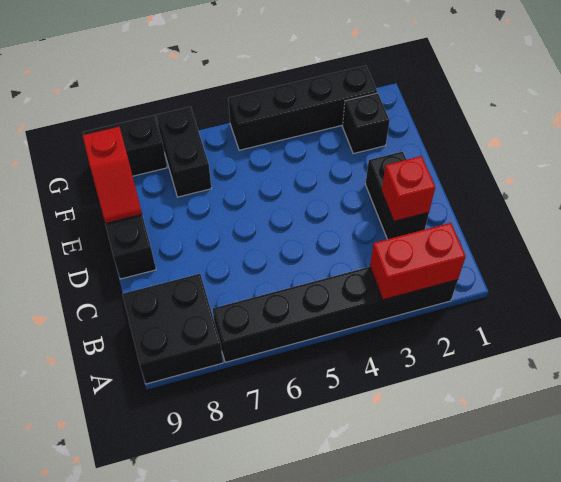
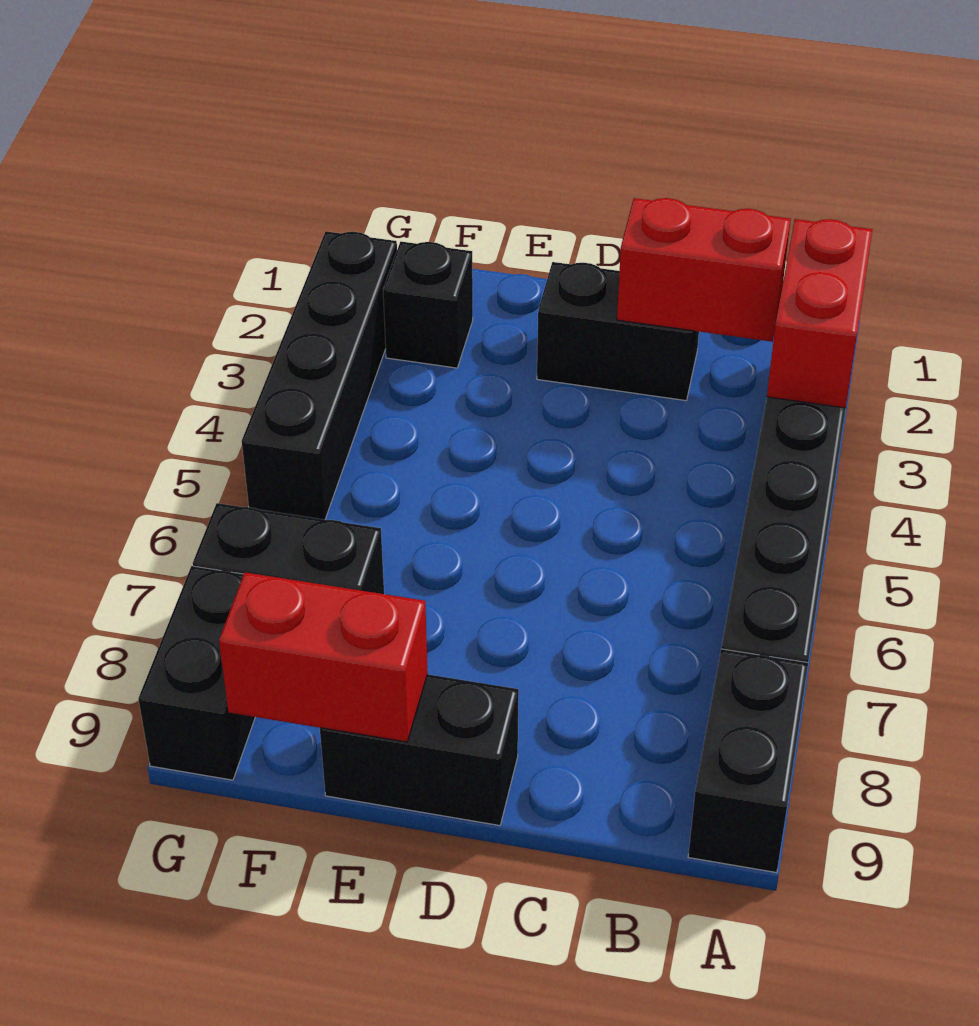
black brick A8:B9 level 1 -> black brick A8:A9 level 1
red brick C2 level 2 -> red brick B2:C2 level 2
red slope E9:F9 level 2 top F -> red brick E9:F9 level 2

